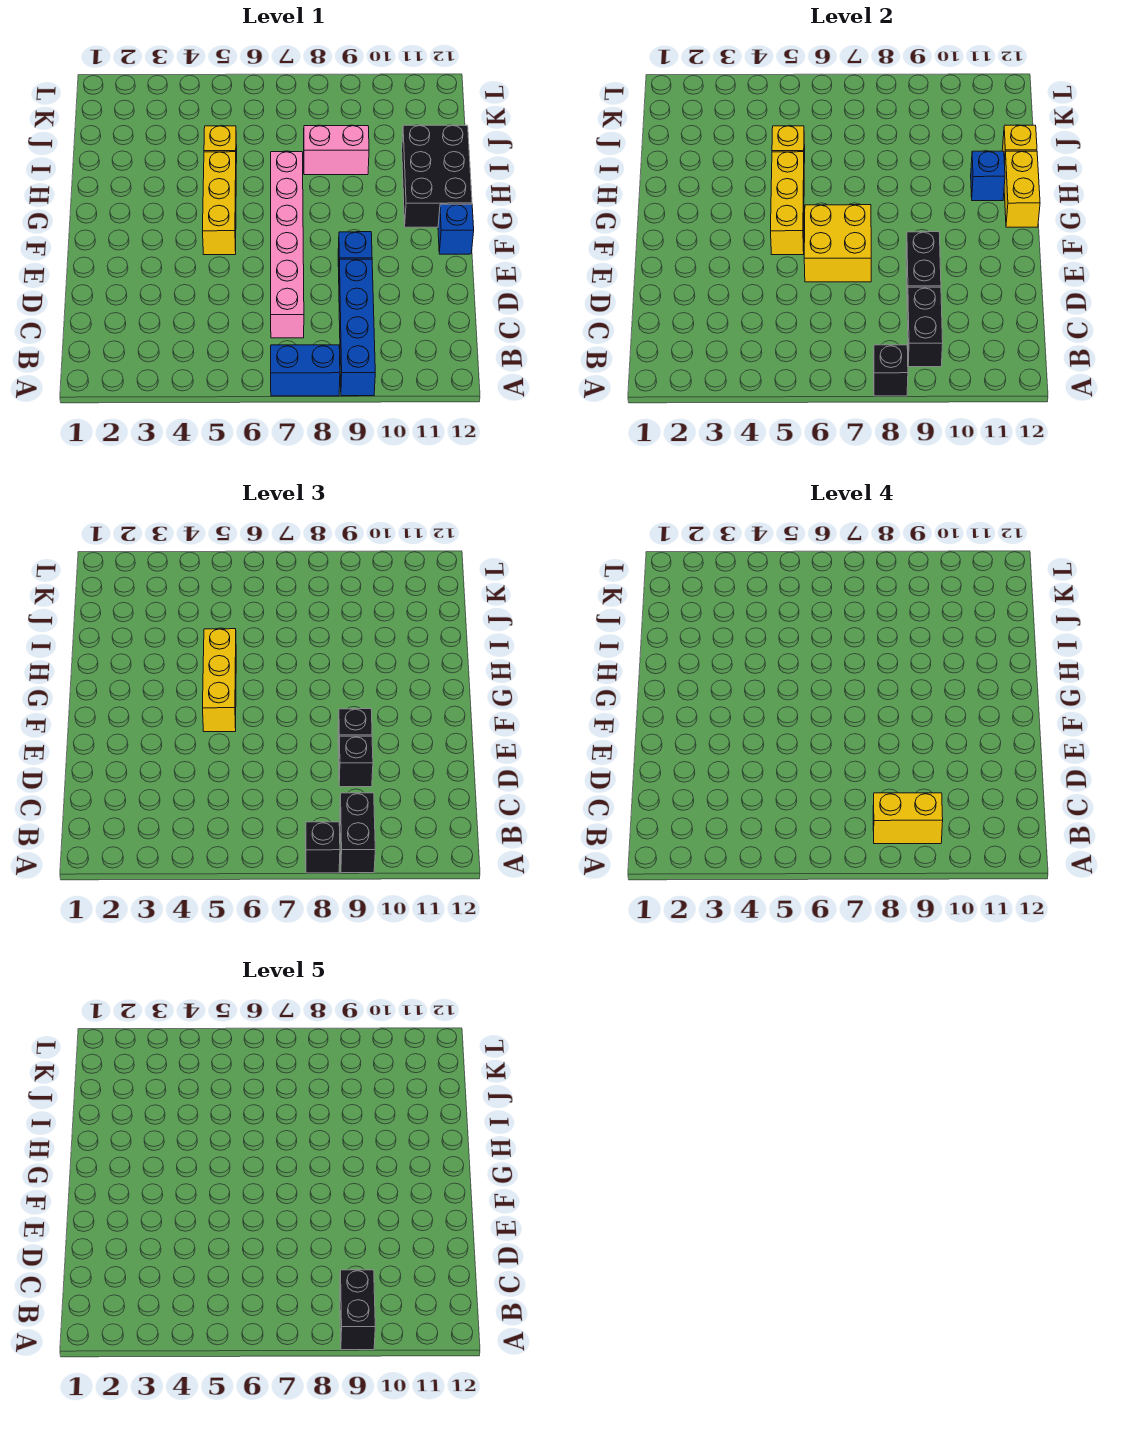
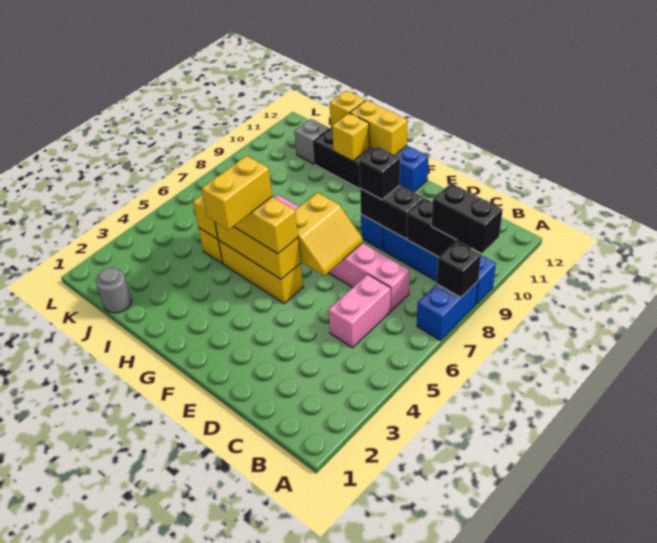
black brick A8 level 3 -> none
black brick A9:B9 level 5 -> none
yellow brick B8:B9 level 4 -> yellow brick G4:G5 level 4
black brick D9 level 3 -> none
yellow brick E6:F7 level 2 -> yellow slope E6:F7 level 2 top F
blue brick H11 level 2 -> yellow brick H11 level 2
pink brick I8:I9 level 1 -> pink brick C5:C6 level 1
none -> grey round brick J1 level 1
none -> grey brick J11 level 1

